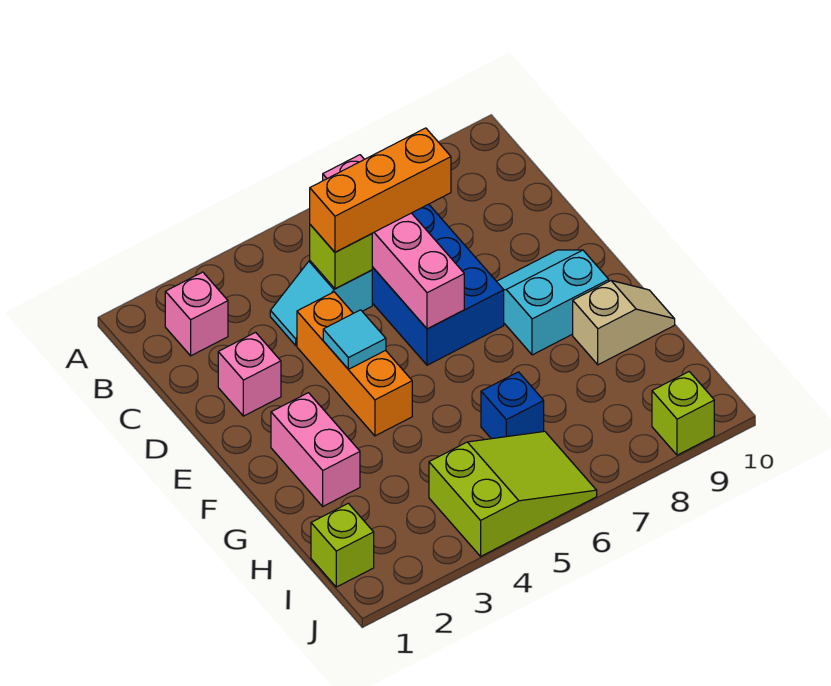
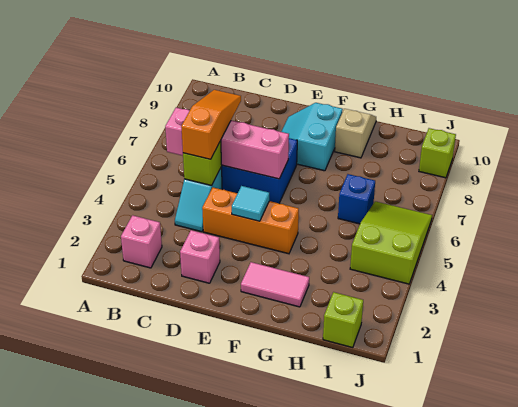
orange brick C5:C7 level 3 -> orange slope C5:C7 level 3 top 5
pink brick F2:G2 level 1 -> pink tile F2:G2 level 1

